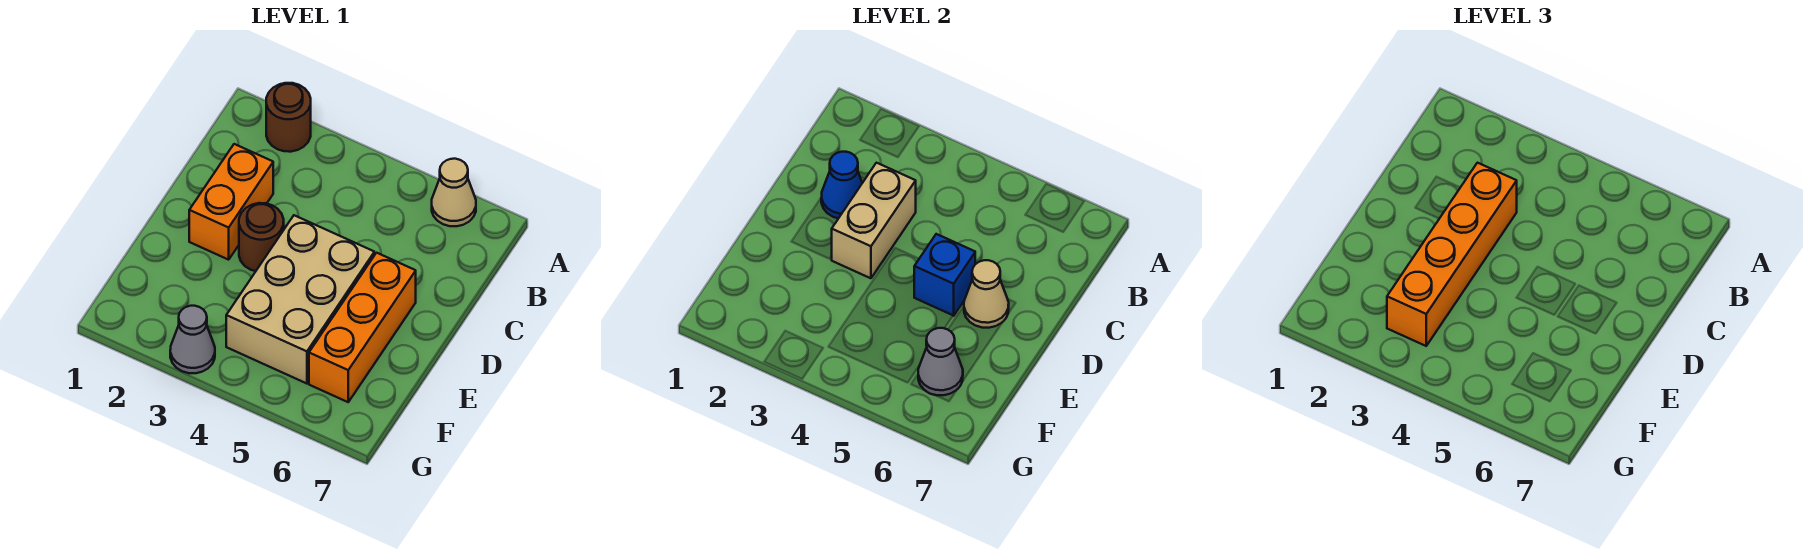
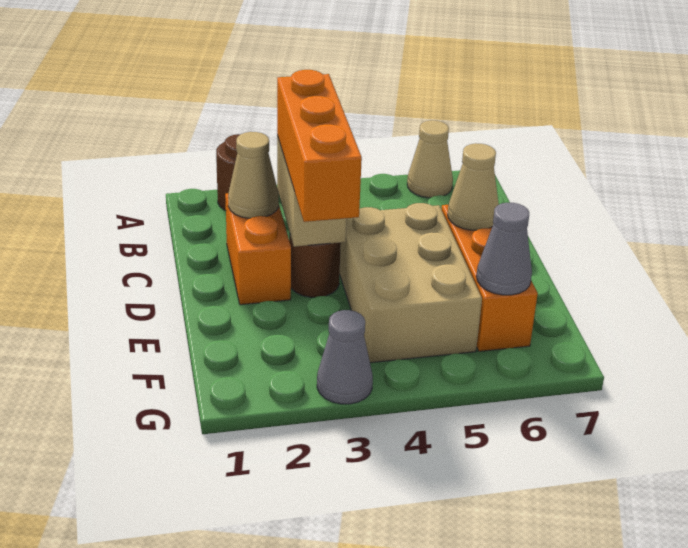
blue cone C2 level 2 -> tan cone C2 level 2
orange brick C3:F3 level 3 -> orange brick C3:E3 level 3
blue brick D5 level 2 -> none

